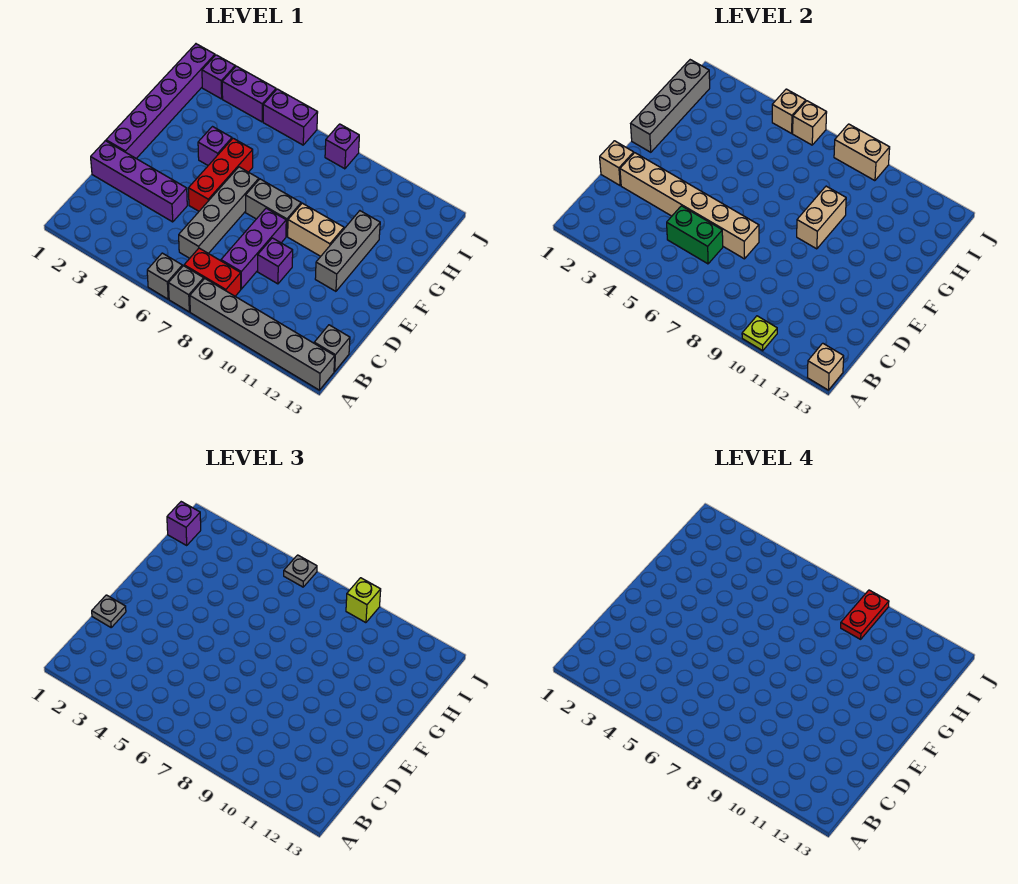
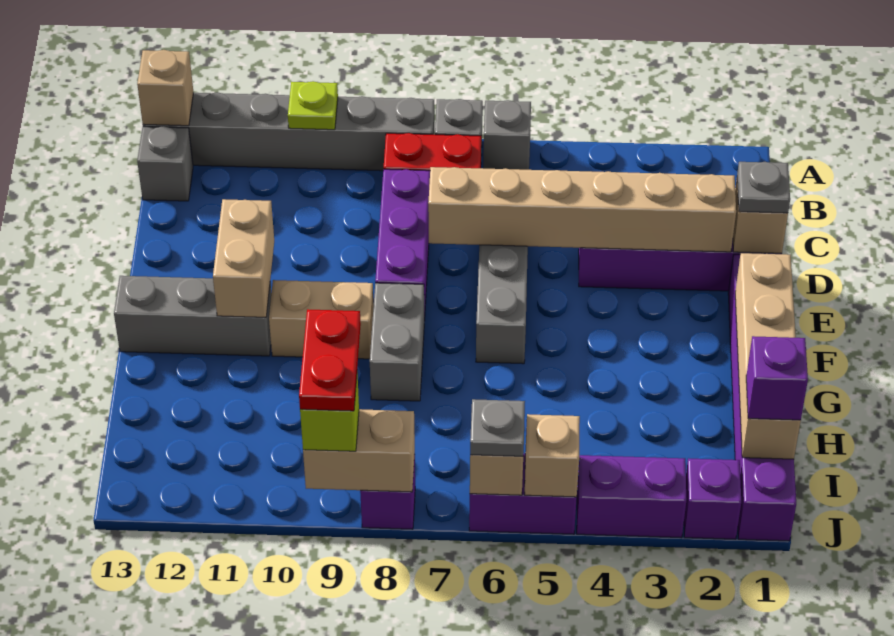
green brick C5:C6 level 2 -> none
purple brick D9 level 1 -> none
red brick E5:G5 level 1 -> none
grey brick E11:G11 level 1 -> grey brick F11:F13 level 1
grey brick F1:I1 level 2 -> tan brick F1:I1 level 2
grey brick F7:F8 level 1 -> grey brick F8:G8 level 1
tan brick F9:G9 level 2 -> tan brick E11:F11 level 2
purple brick G4 level 1 -> none

